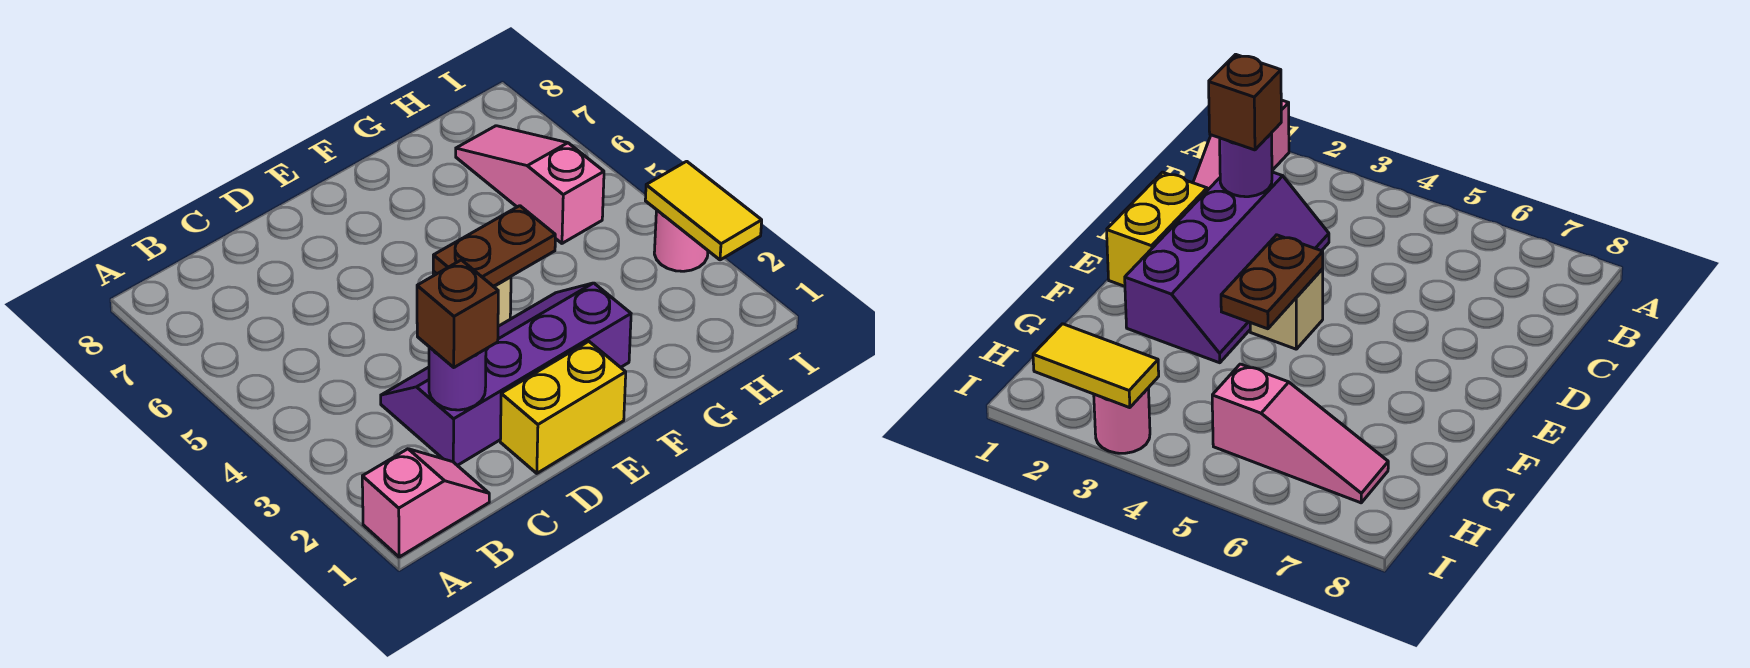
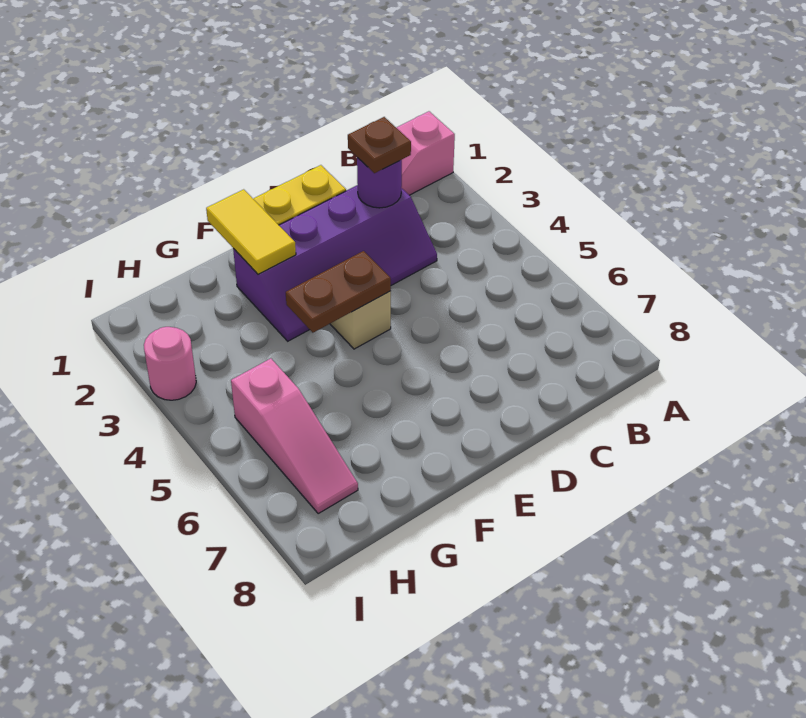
brown brick C2 level 3 -> brown plate C2 level 3
yellow tile I2:I3 level 2 -> yellow tile F1:F2 level 2

